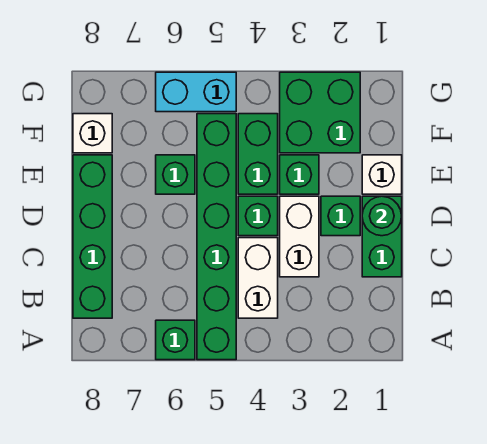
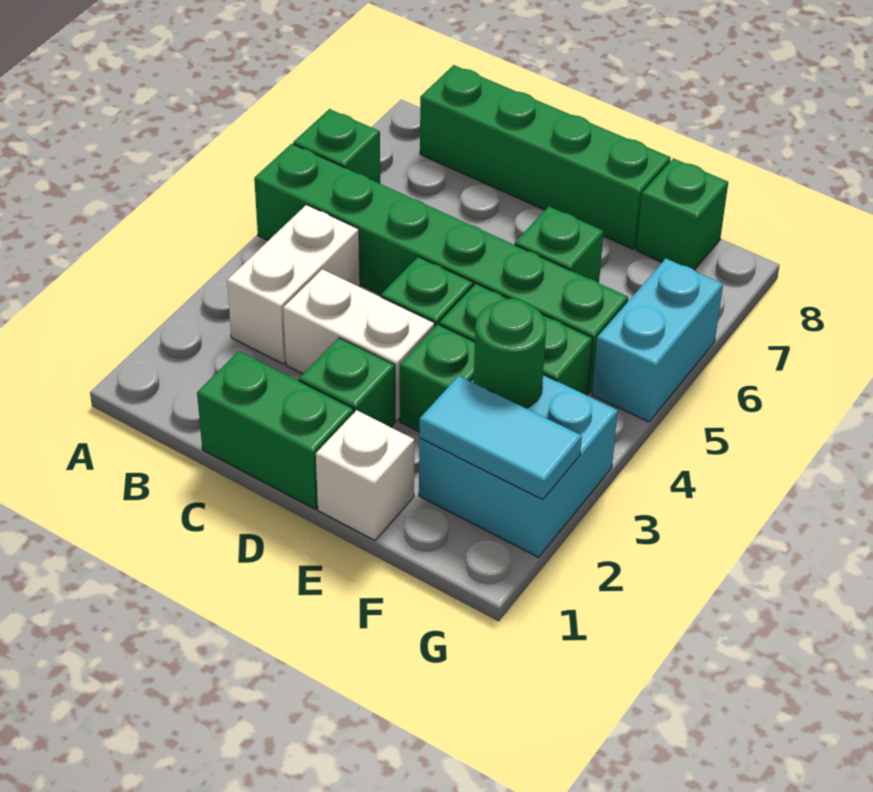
white brick B4:C4 level 1 -> white brick B3:B4 level 1
green round brick D1 level 2 -> green round brick F3 level 2
green brick F2:G3 level 1 -> cyan brick F2:G3 level 1
none -> cyan tile F2:G2 level 2
white brick F8 level 1 -> green brick F8 level 1

